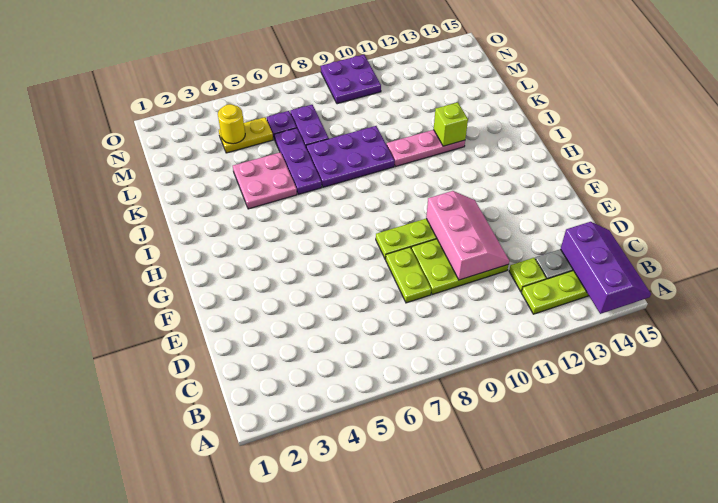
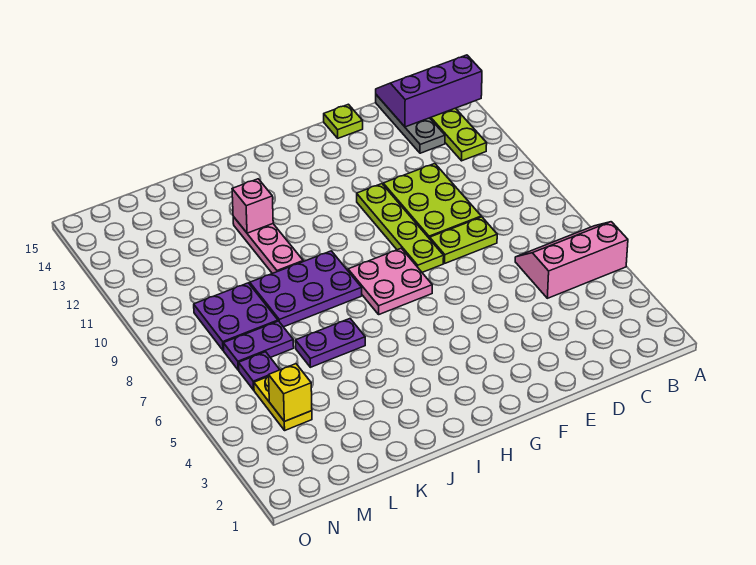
lime plate C12 level 1 -> lime plate E15 level 1
pink slope D10:F11 level 2 top 10 -> pink slope A5:C6 level 1 top 5
pink plate J4:K5 level 1 -> pink plate G7:H8 level 1
purple plate J6:L6 level 1 -> purple plate J6:K6 level 1
purple plate J7:K9 level 1 -> purple plate I8:K9 level 1
lime brick J12 level 2 -> pink brick J12 level 2
yellow round brick M4 level 2 -> yellow brick M4 level 2
purple plate N9:O10 level 1 -> purple plate L8:M9 level 1

